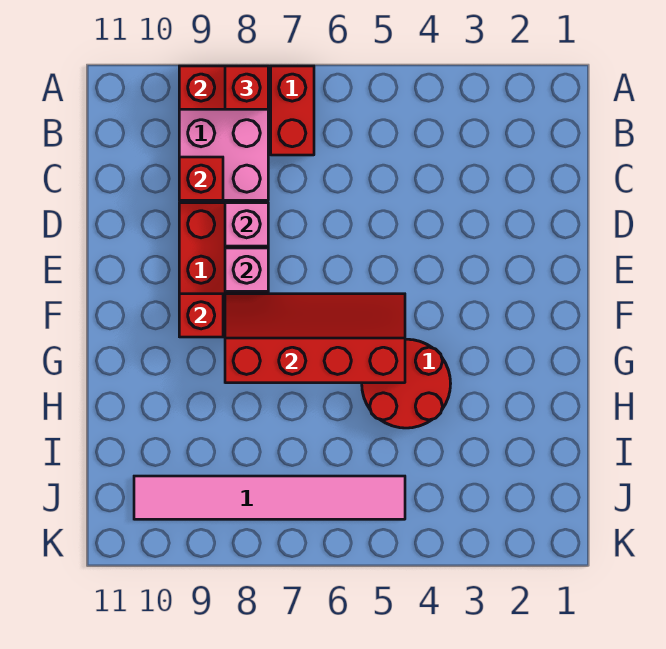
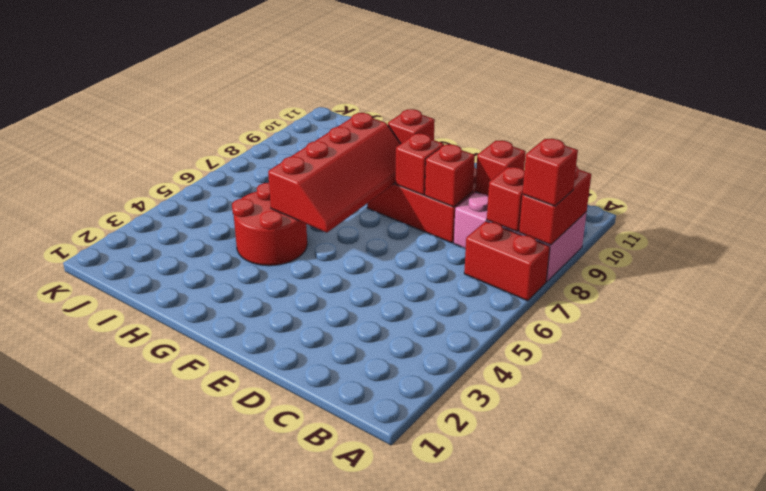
none -> red brick B8 level 2
pink brick D8 level 2 -> red brick D8 level 2
pink brick E8 level 2 -> red brick E8 level 2
pink tile J5:J10 level 1 -> none

